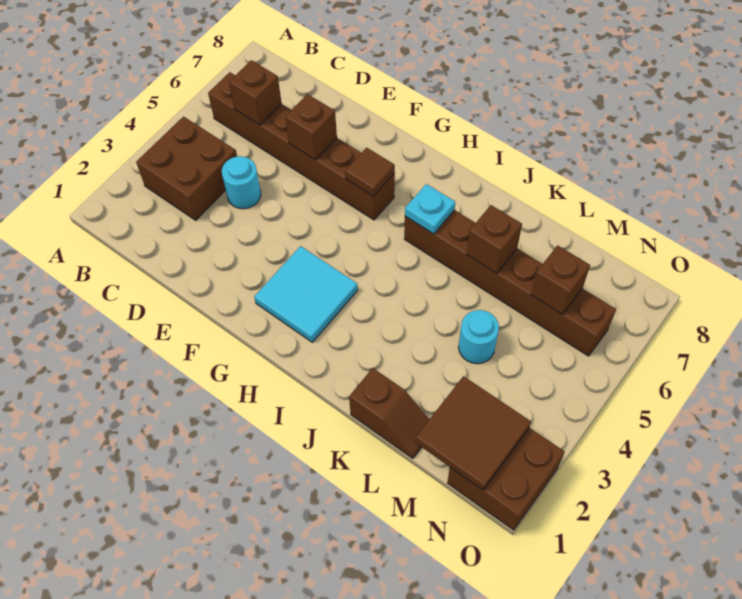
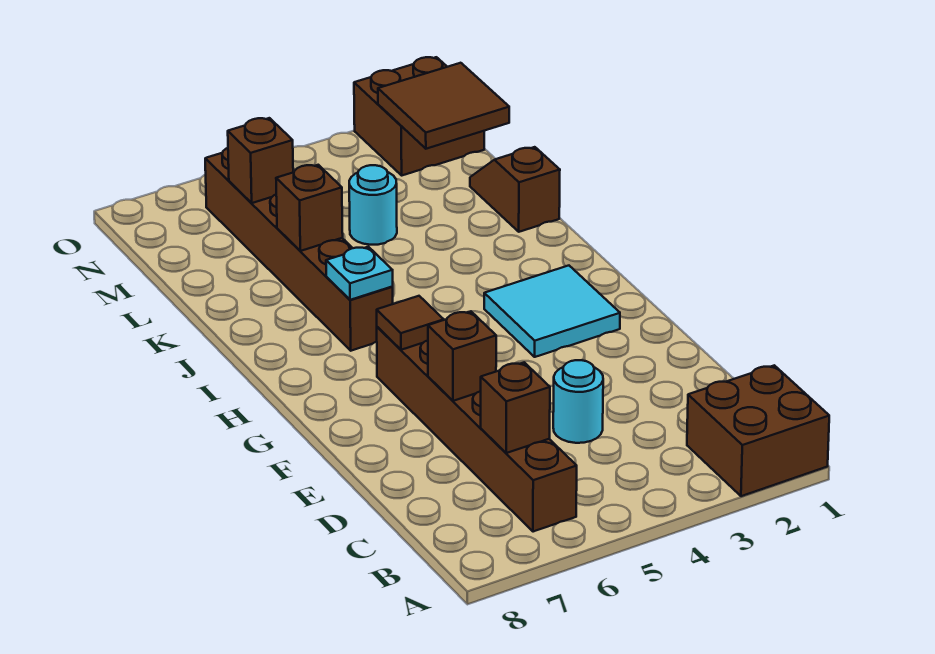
brown brick B3:C4 level 1 -> brown brick A1:B2 level 1

